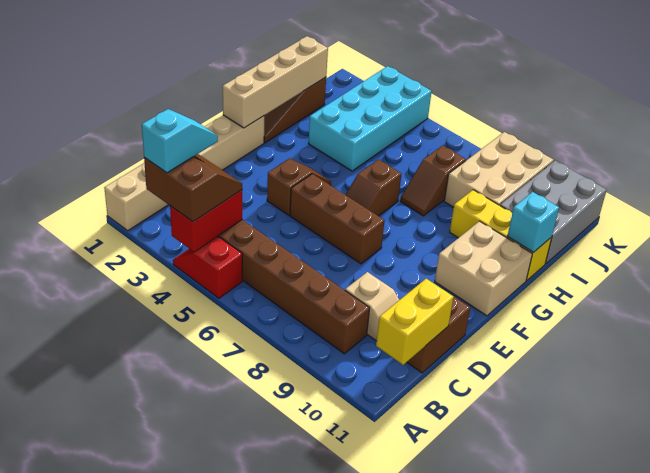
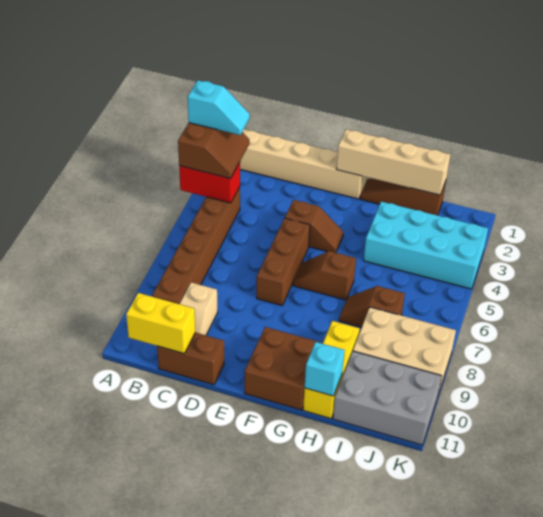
red slope A4:A5 level 1 top 5 -> none
tan brick F10:G11 level 1 -> brown brick F10:G11 level 1

